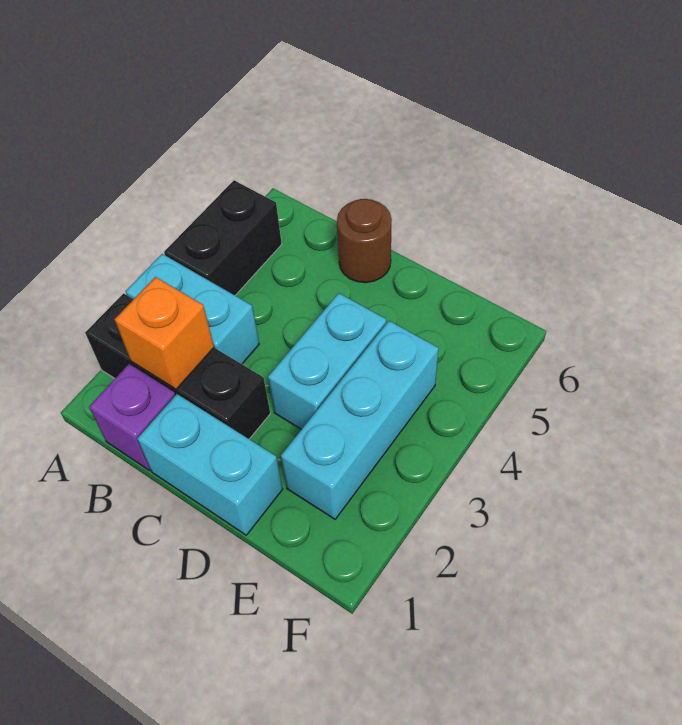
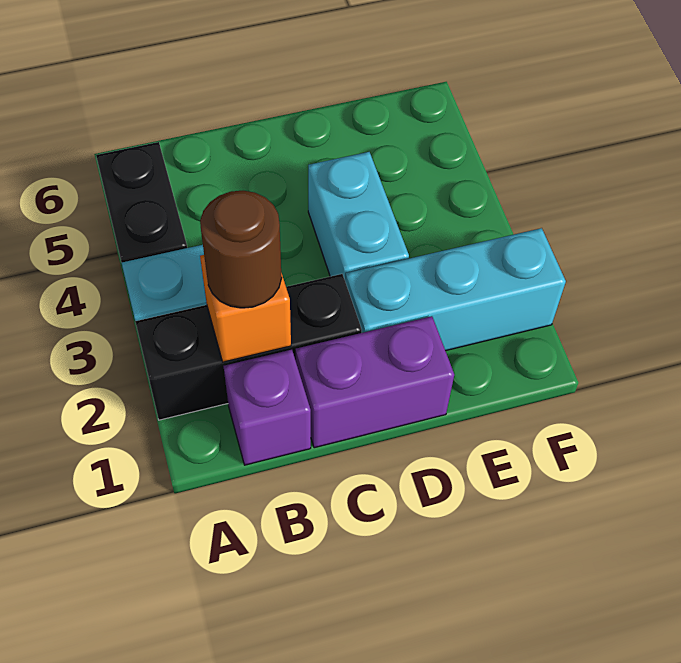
cyan brick C1:D1 level 1 -> purple brick C1:D1 level 1
brown round brick C6 level 1 -> brown round brick B2 level 3
cyan brick E2:E4 level 1 -> cyan brick D2:F2 level 1

